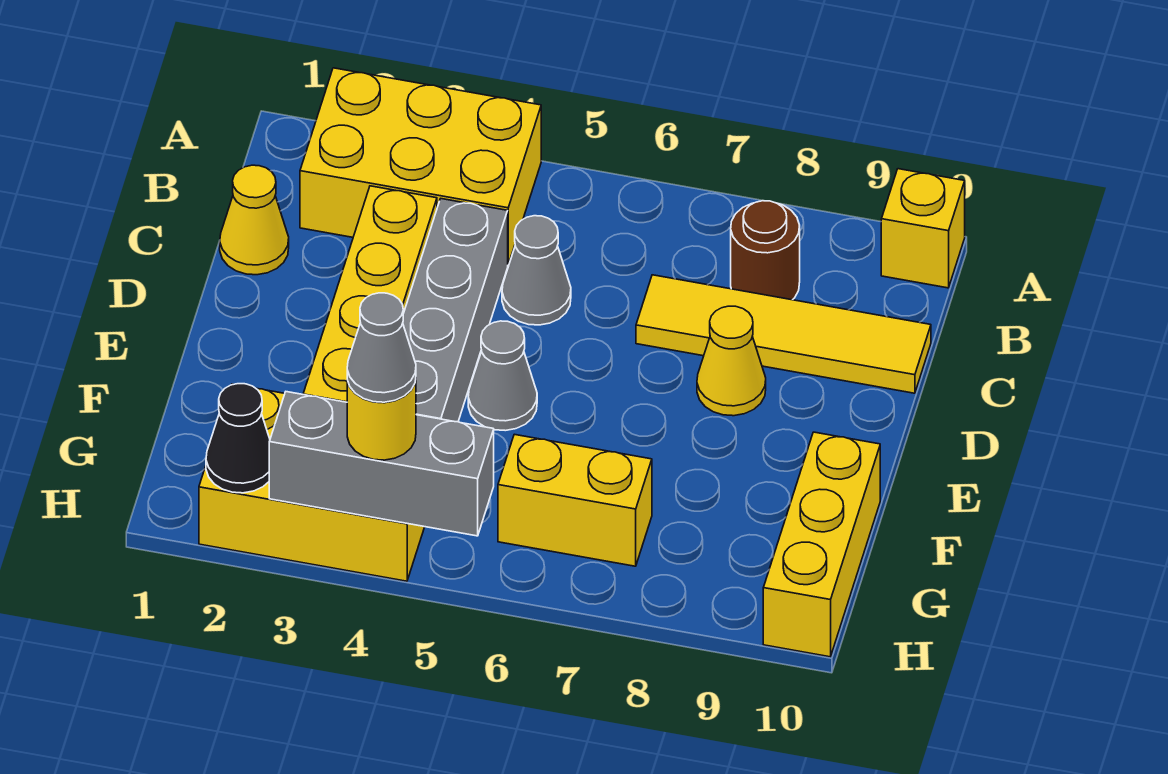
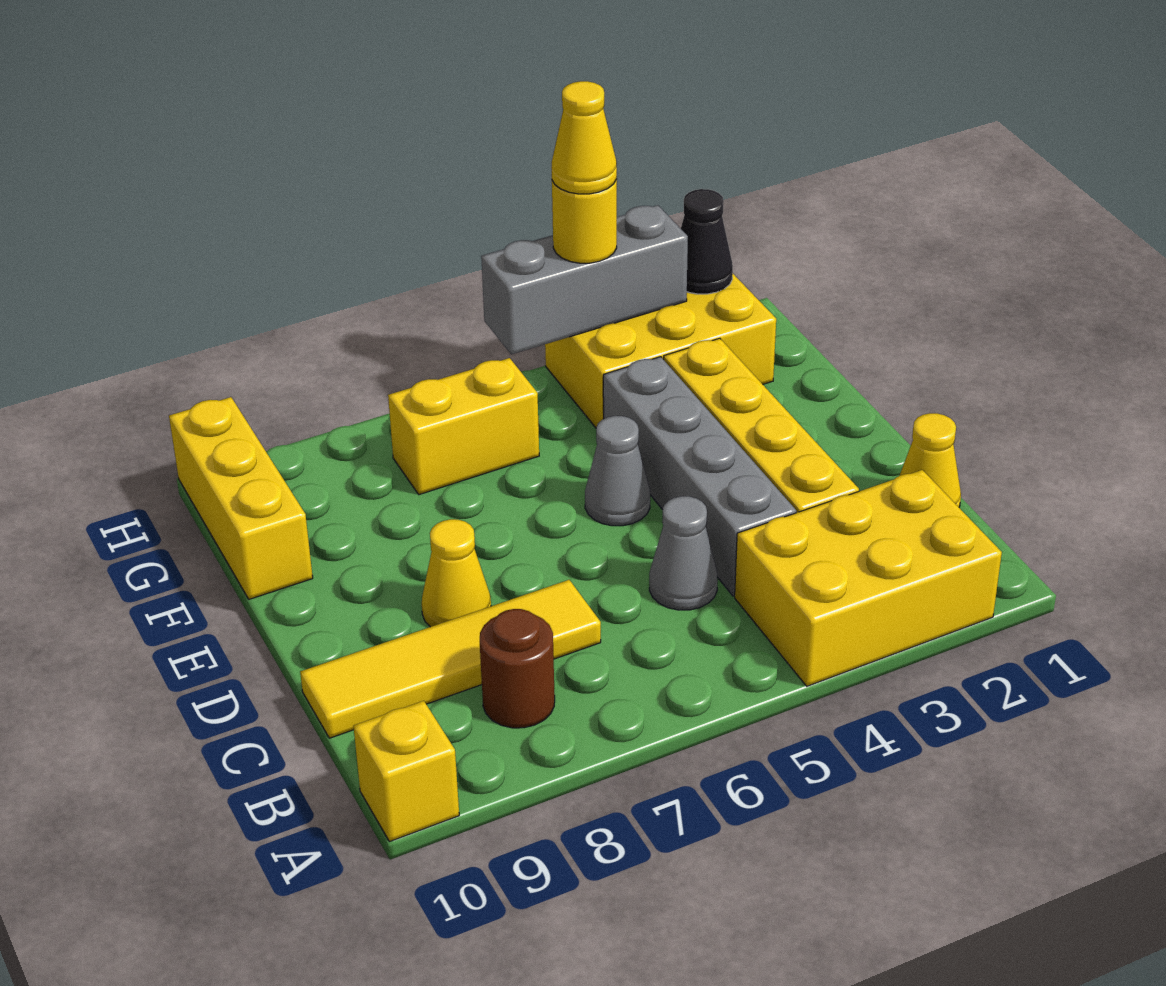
grey cone H4 level 4 -> yellow cone H4 level 4

